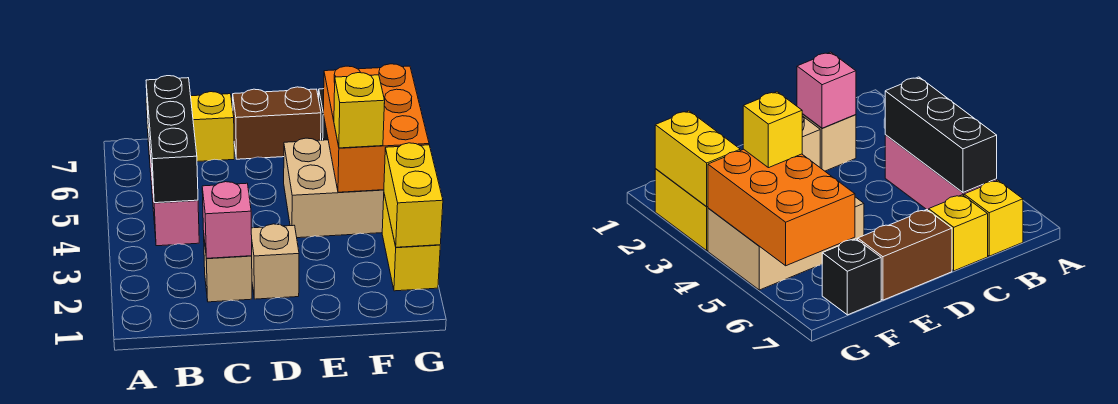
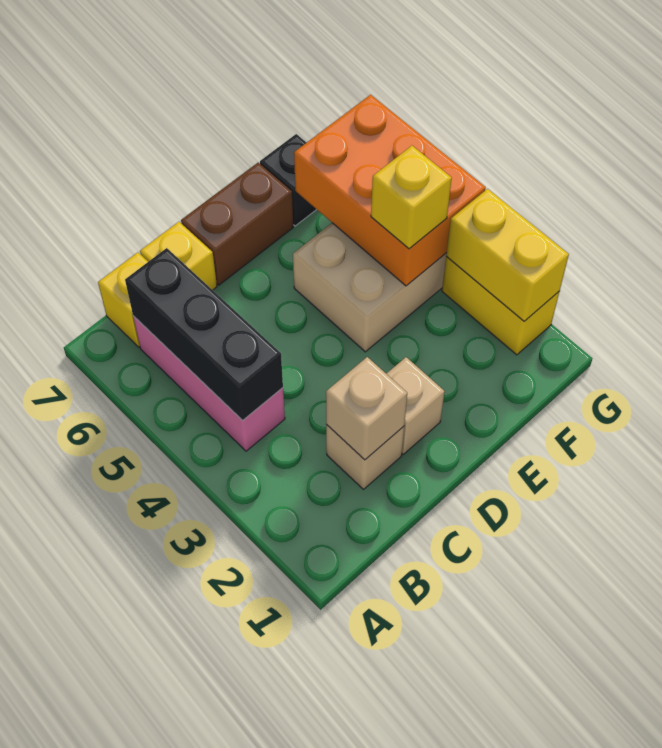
pink brick C2 level 2 -> tan brick C2 level 2

